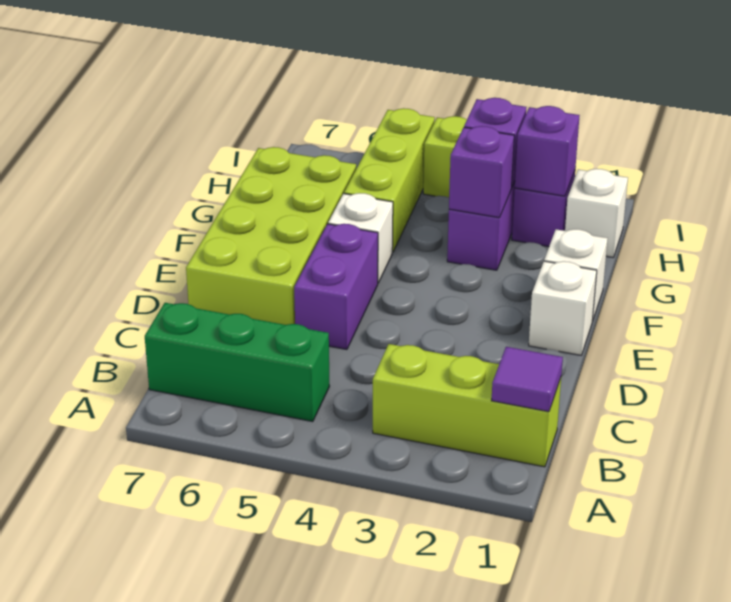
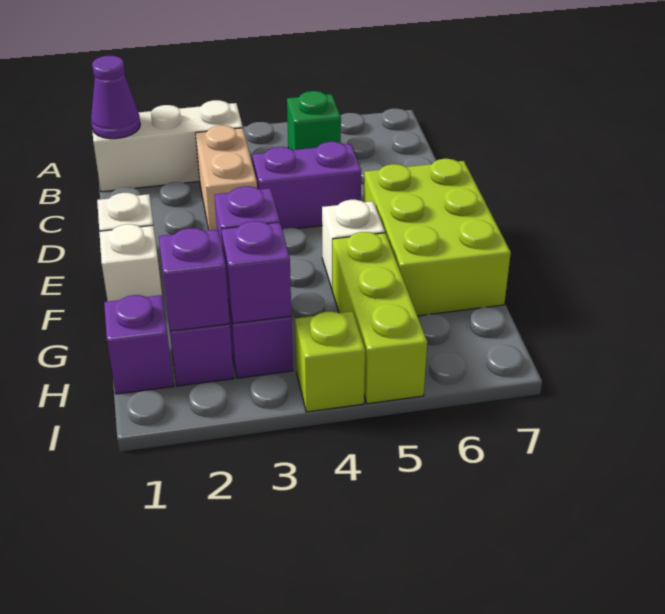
lime brick B1:B3 level 1 -> white brick B1:B3 level 1
purple tile B1 level 2 -> purple cone B1 level 2
green brick B5:B7 level 1 -> green brick B5 level 1
none -> tan brick C3:D3 level 1
purple brick D5:E5 level 1 -> purple brick D4:D5 level 1
lime brick D6:G7 level 1 -> lime brick E6:G7 level 1
white brick H1 level 1 -> purple brick H1 level 1

